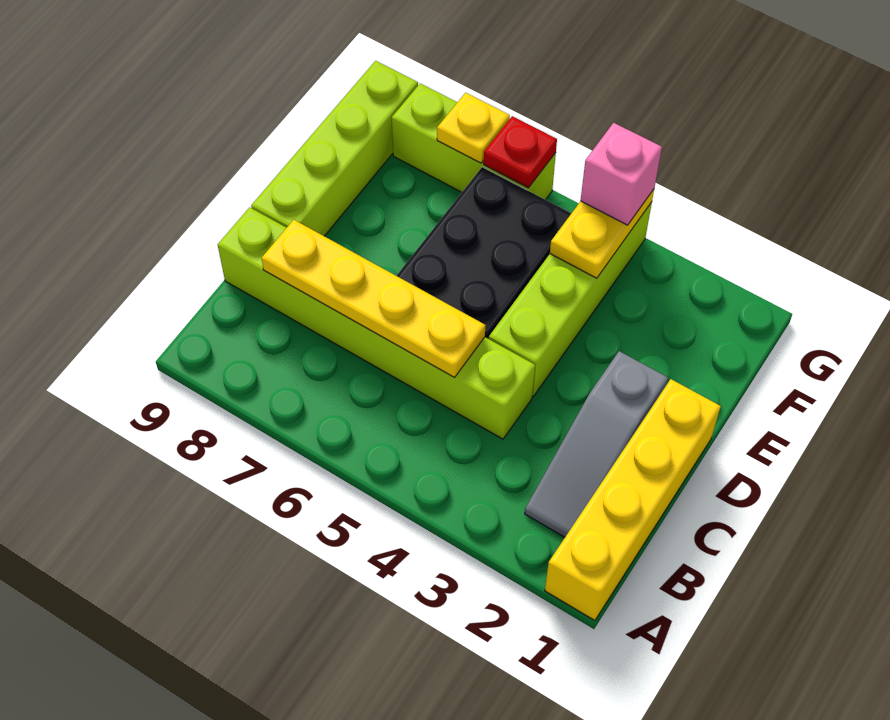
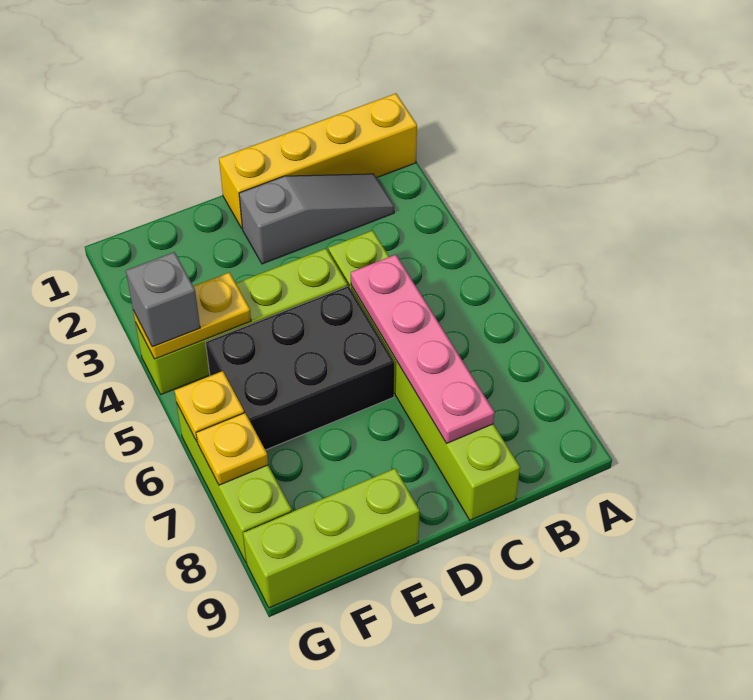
yellow plate C5:C8 level 2 -> pink plate C5:C8 level 2
lime brick D9:G9 level 1 -> lime brick E9:G9 level 1
pink brick G4 level 3 -> grey brick G4 level 3
red plate G6 level 2 -> yellow plate G6 level 2

